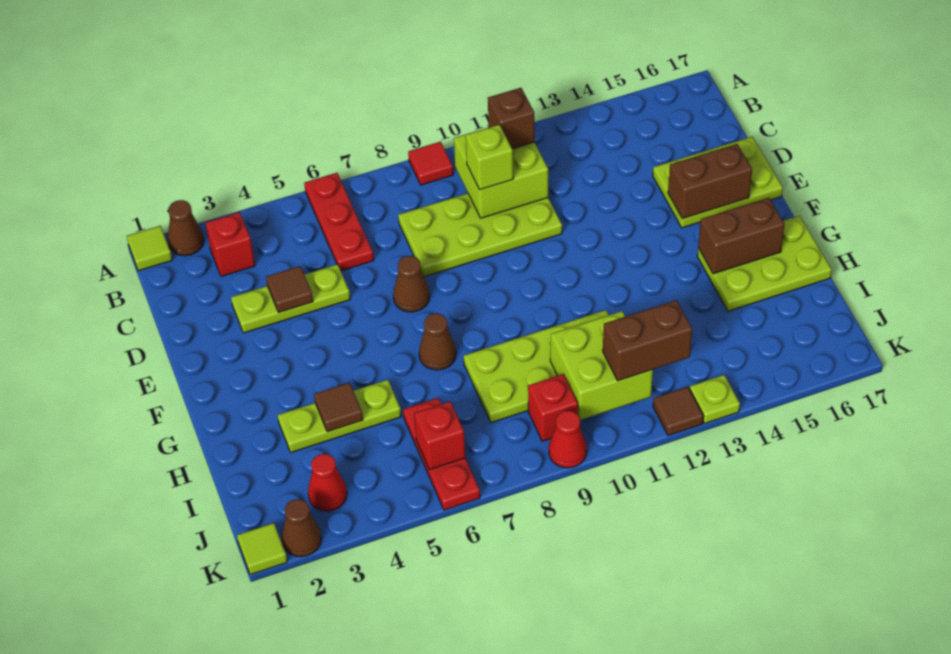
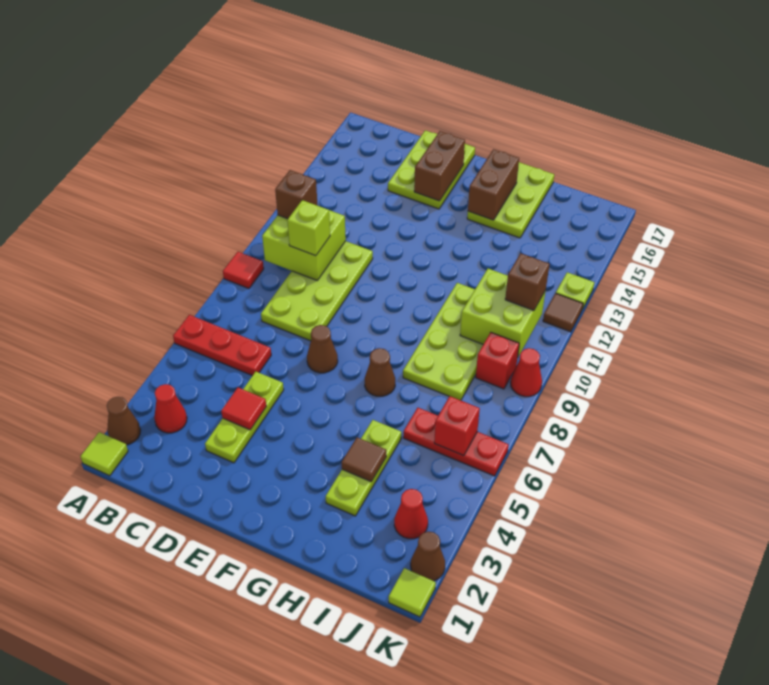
red brick B3 level 1 -> red cone B3 level 1
brown tile D4 level 2 -> red tile D4 level 2
brown brick J11:J12 level 3 -> brown brick J11 level 3

